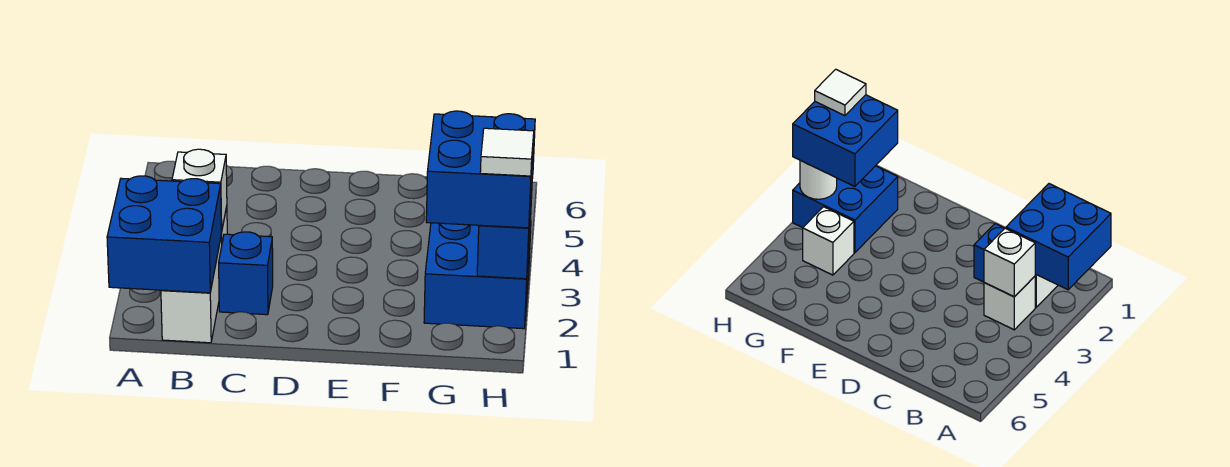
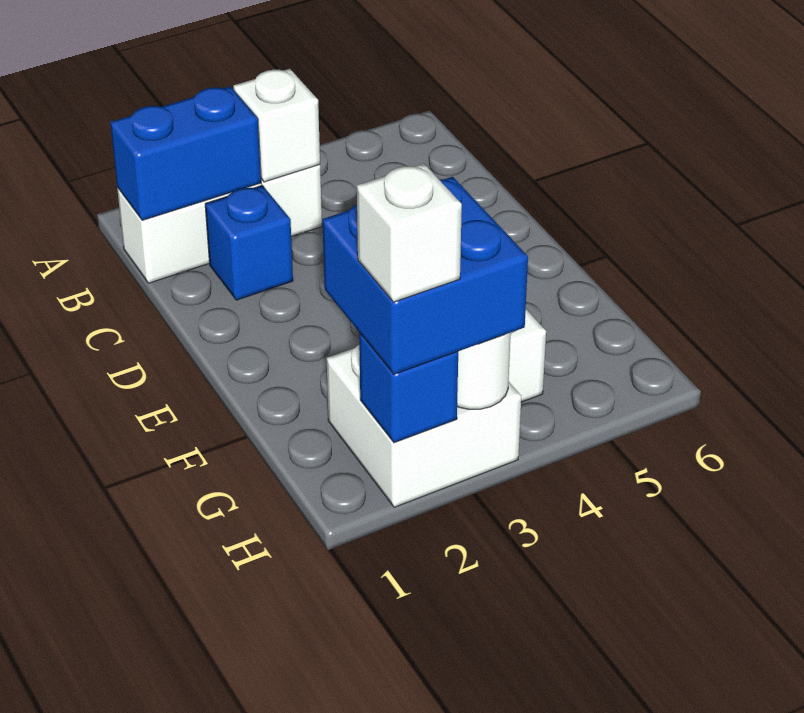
blue brick A1:B2 level 2 -> blue brick B1:B2 level 2
blue brick G2:H3 level 1 -> white brick G2:H3 level 1
white tile H2 level 4 -> white brick H2 level 4

